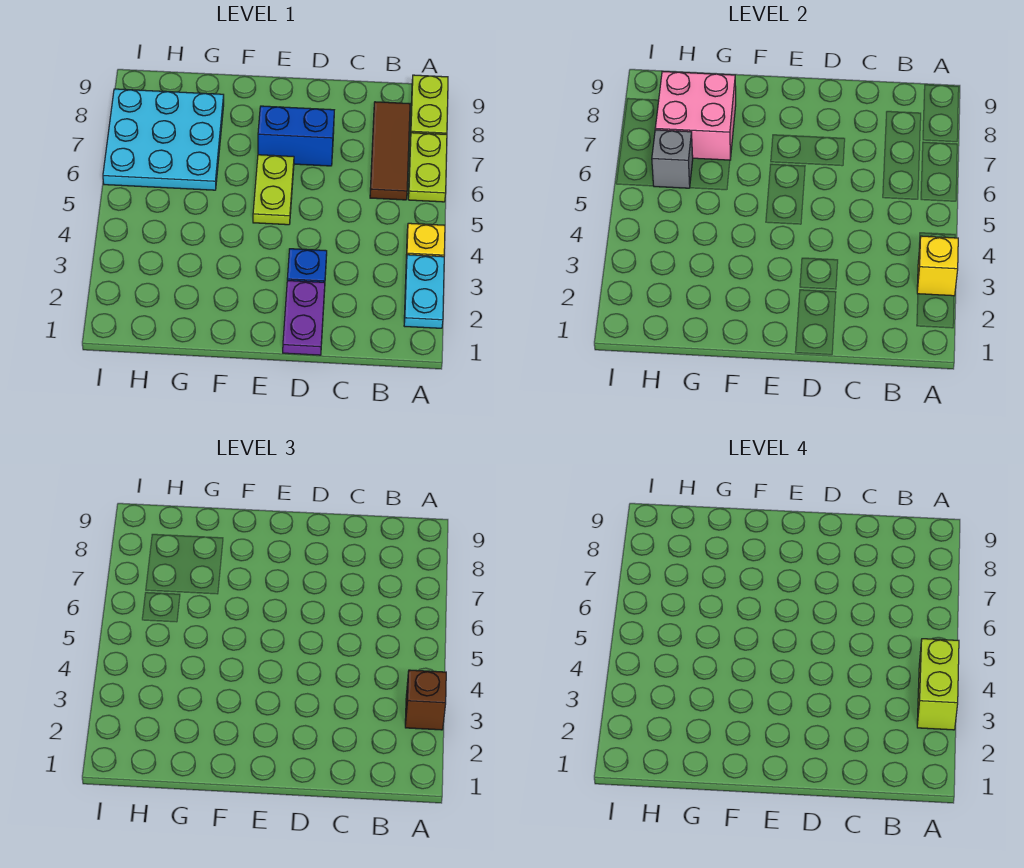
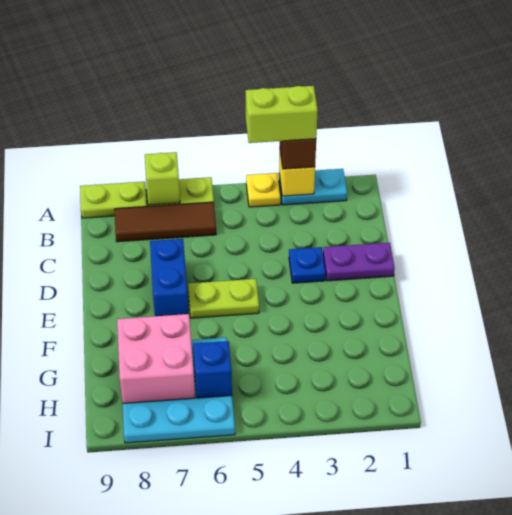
none -> lime brick A7 level 2
grey brick H6 level 2 -> blue brick H6 level 2

